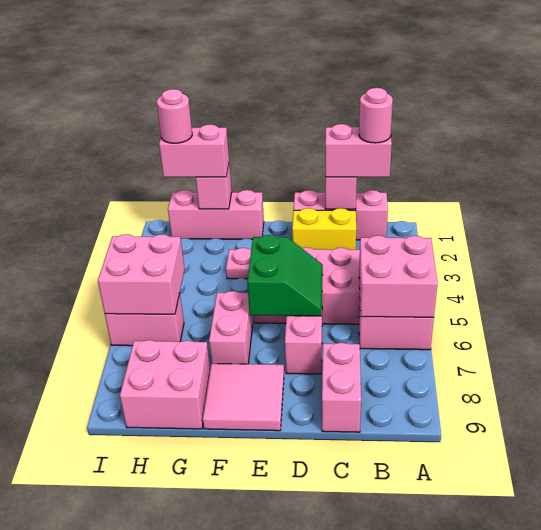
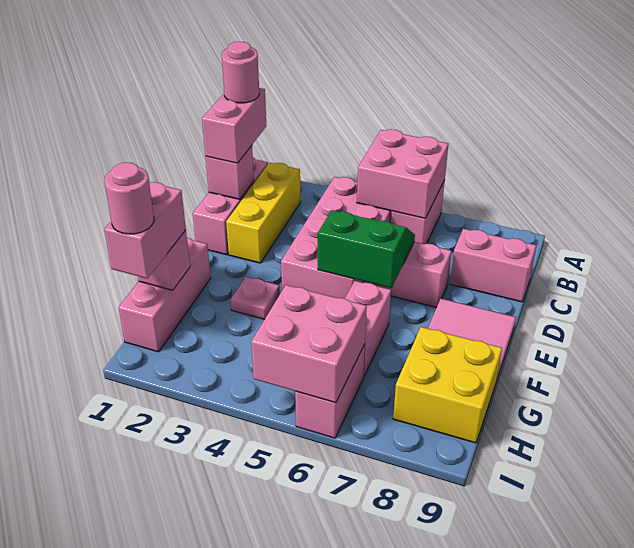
yellow brick C2:D2 level 1 -> yellow brick B2:D2 level 1
pink brick F6:F7 level 1 -> pink brick F6:G6 level 1
pink brick G8:H9 level 1 -> yellow brick G8:H9 level 1

